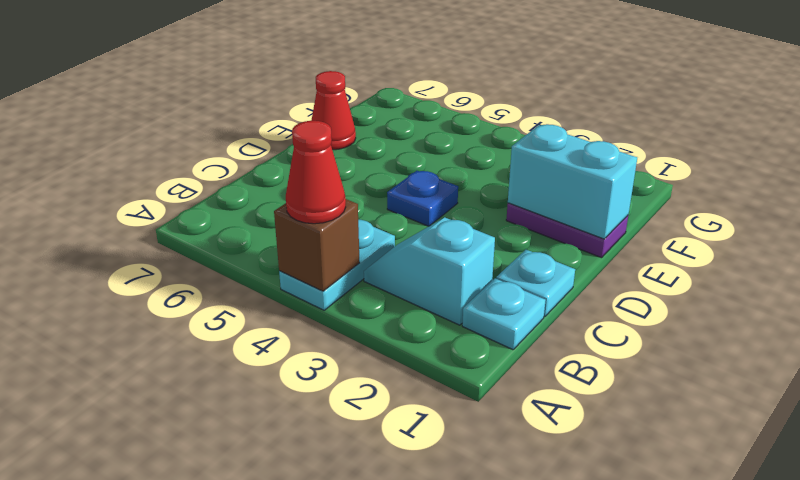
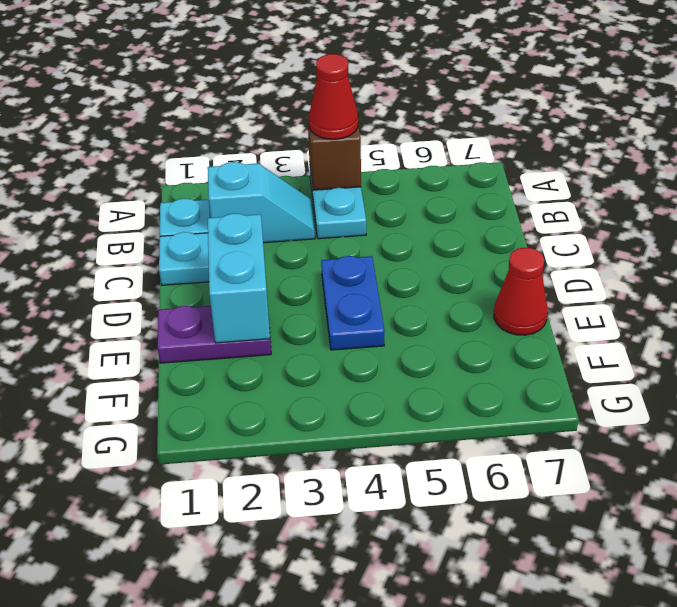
blue plate D4 level 1 -> blue plate D4:E4 level 1
cyan brick E1:E2 level 2 -> cyan brick D2:E2 level 2

